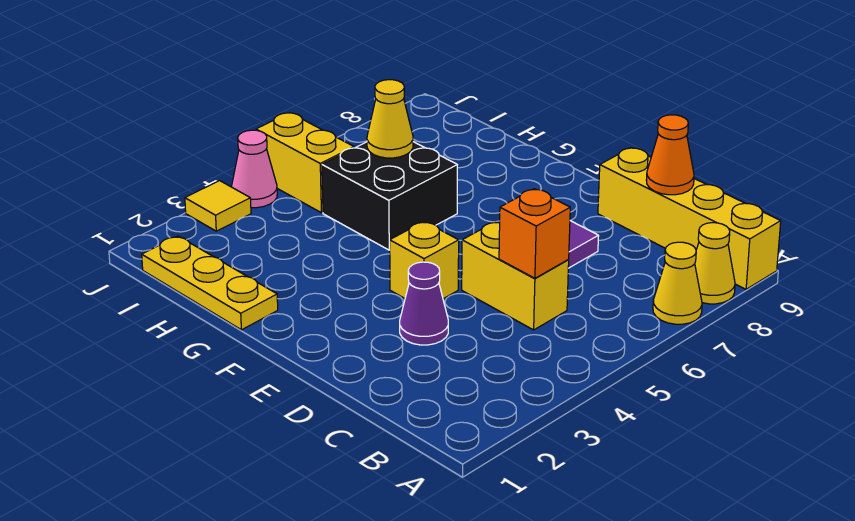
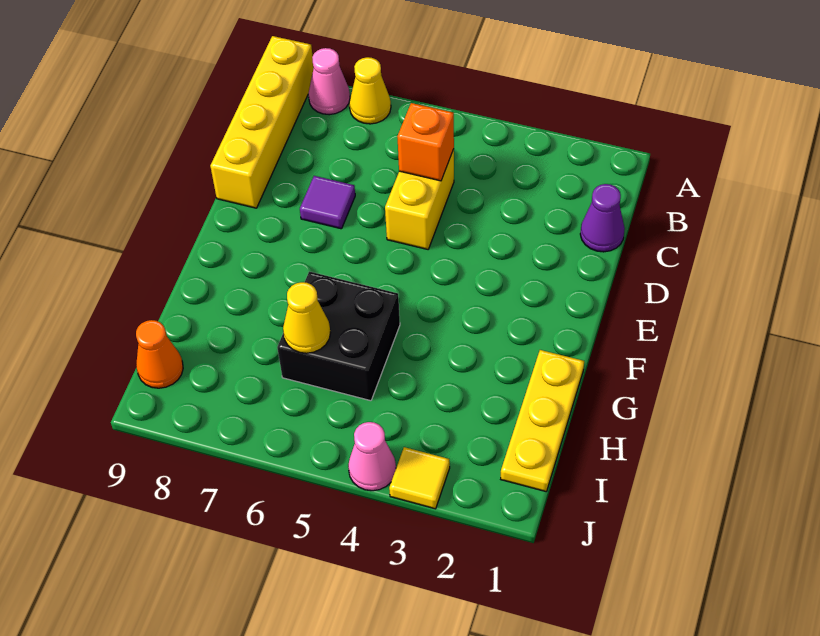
yellow cone A8 level 1 -> pink cone A8 level 1
orange cone C9 level 2 -> orange cone I9 level 1
purple cone D3 level 1 -> purple cone C1 level 1
yellow brick E4 level 1 -> none
yellow brick I5:J5 level 1 -> none

